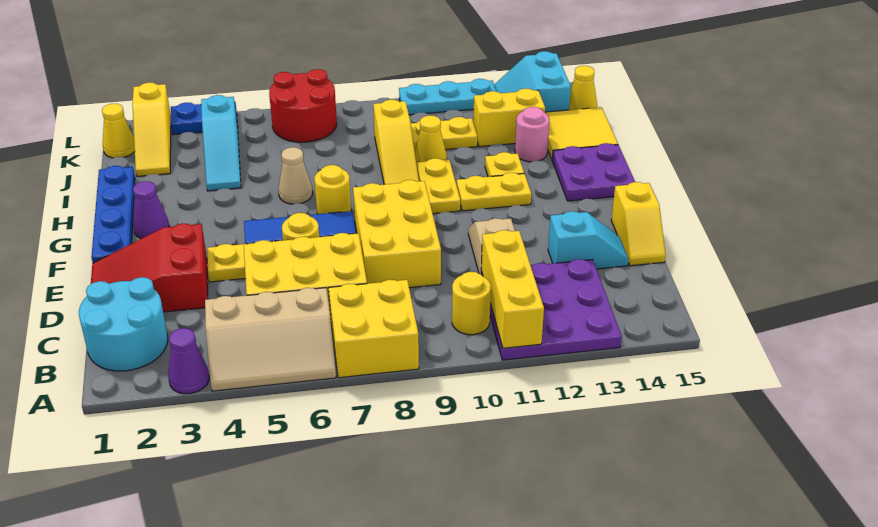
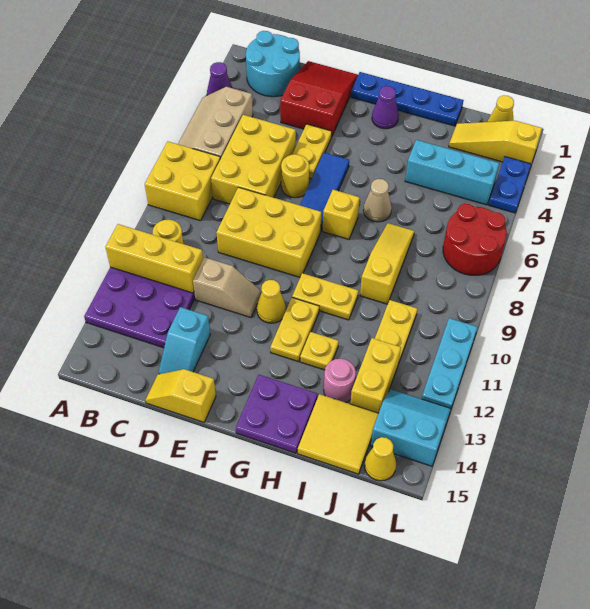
yellow round brick G7 level 1 -> yellow brick G7 level 1
yellow slope H9:J9 level 1 top J -> yellow slope I7:I9 level 1 top 9
cyan slope I4:K4 level 1 top K -> cyan brick I4:K4 level 1
yellow cone I10 level 1 -> yellow cone F11 level 1

